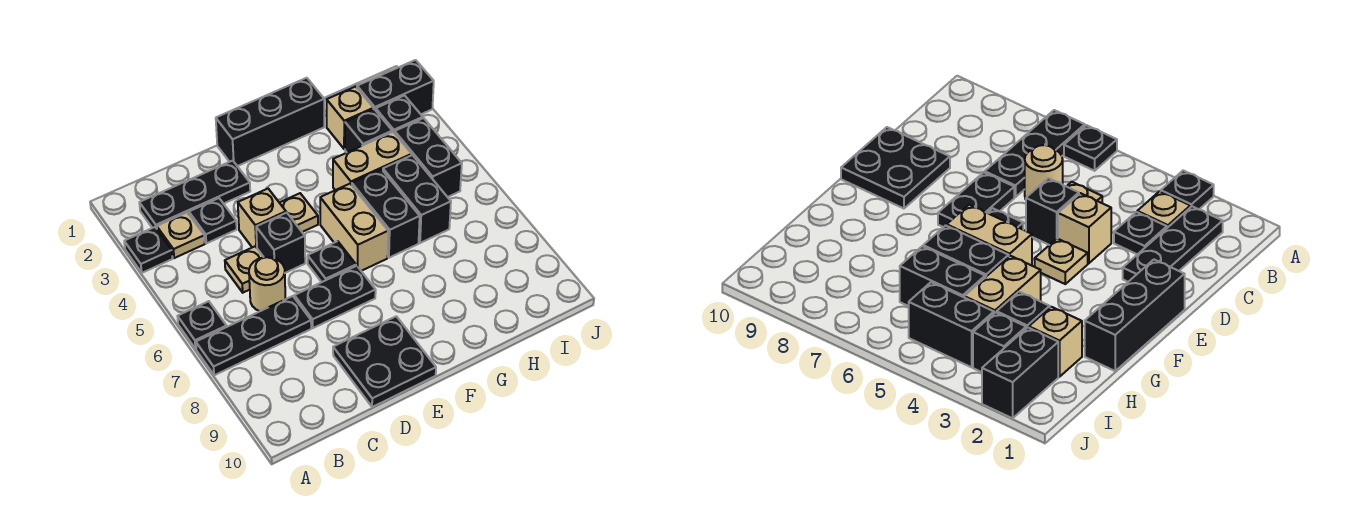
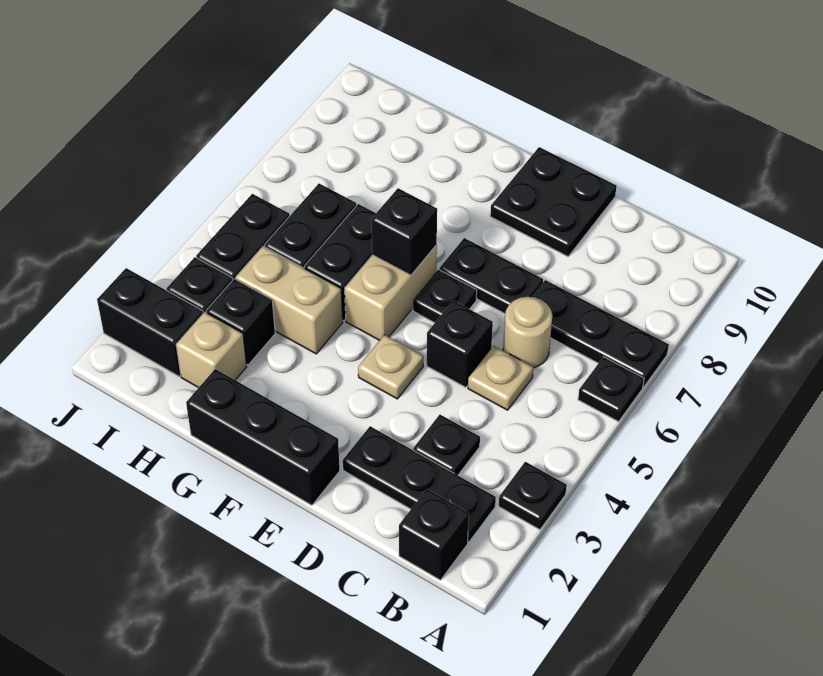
none -> black brick B1 level 1
tan plate B3 level 1 -> none
tan brick D4 level 1 -> none
none -> black brick F6 level 2

